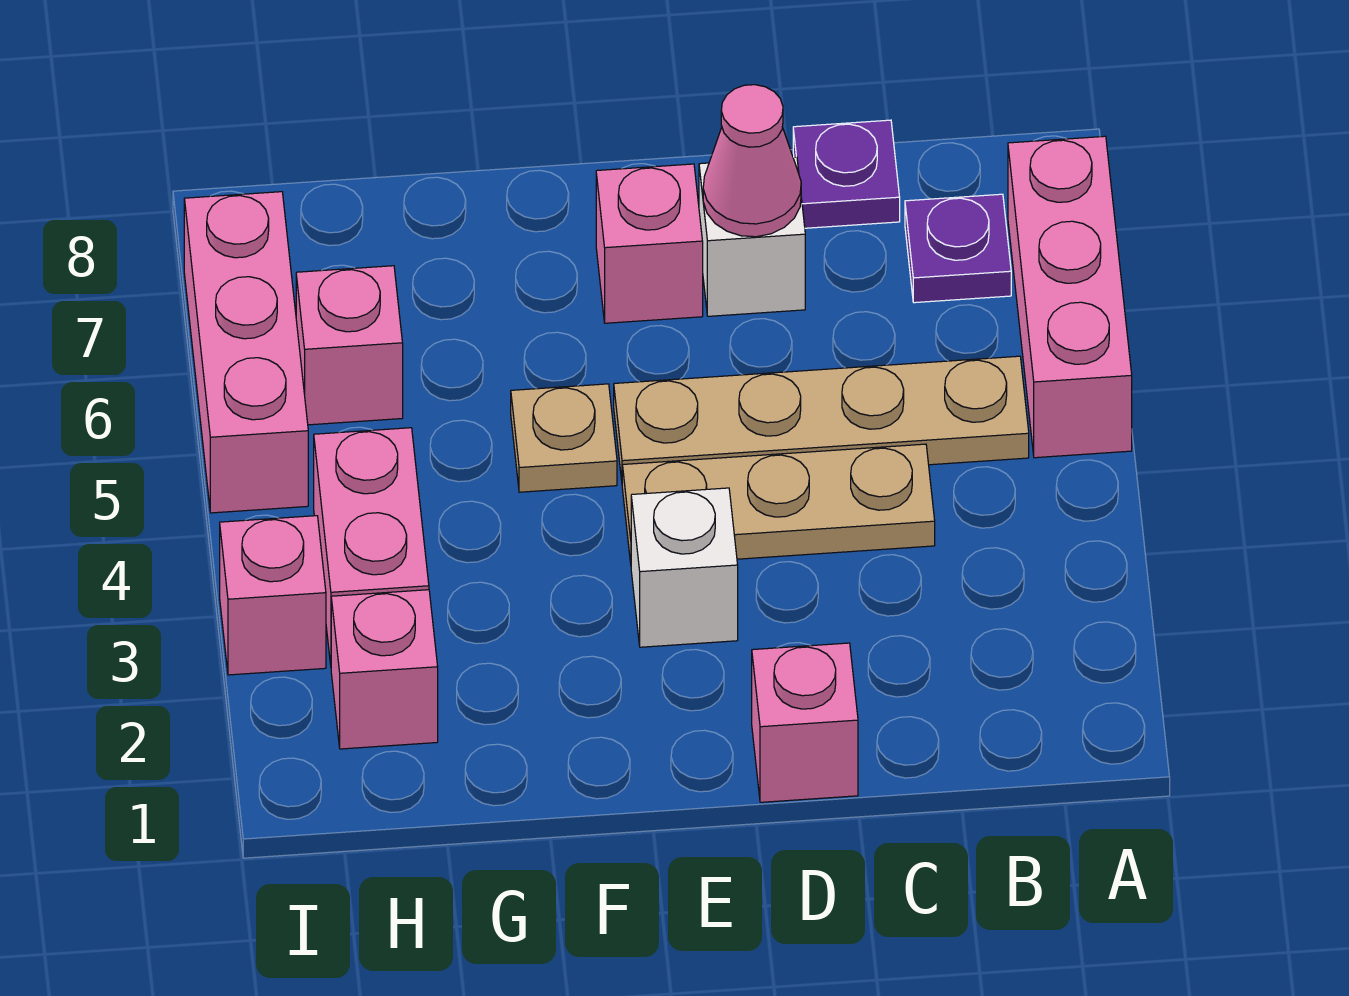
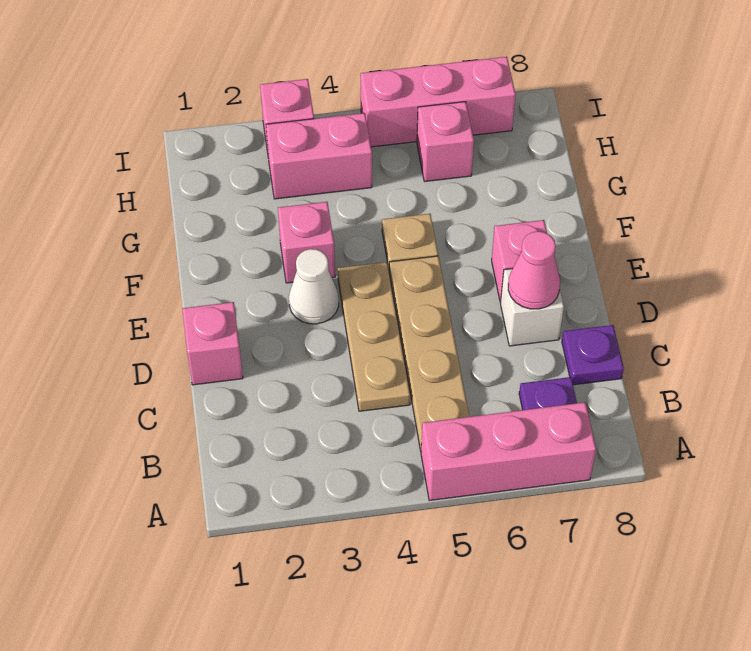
white brick E3 level 1 -> white cone E3 level 1
pink brick H2 level 1 -> pink brick F3 level 1

